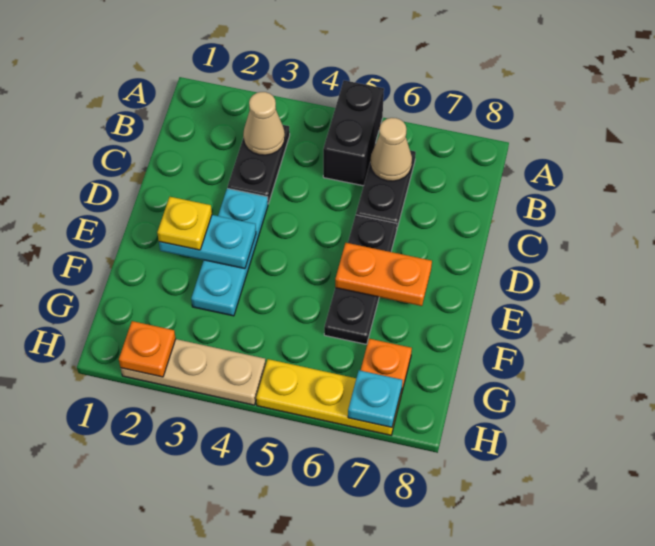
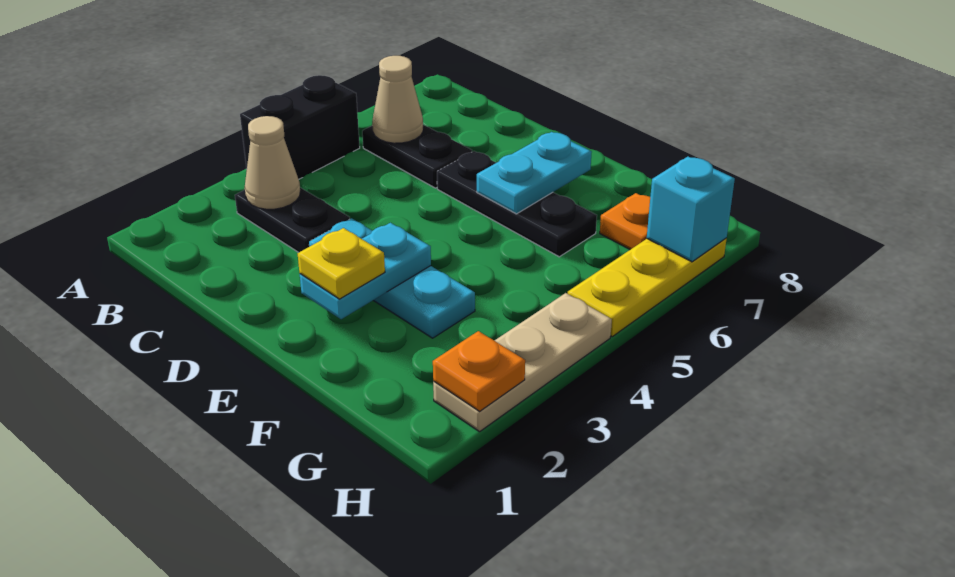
black brick A5:B5 level 1 -> black brick A4:A5 level 1
orange plate E6:E7 level 2 -> cyan plate E6:E7 level 2
cyan plate H7 level 2 -> cyan brick H7 level 2

